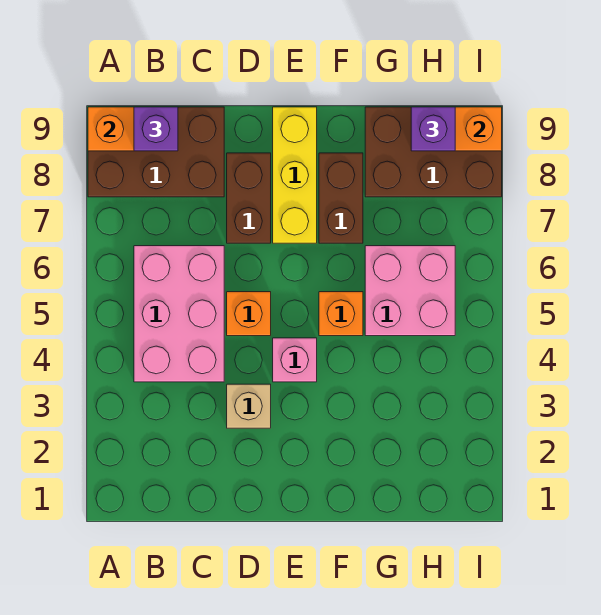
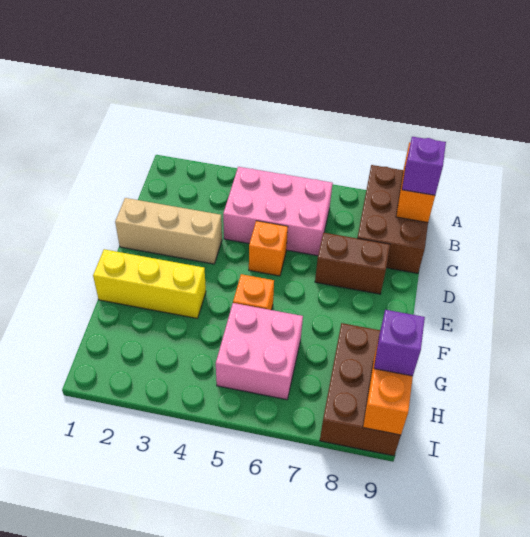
tan brick D3 level 1 -> tan brick D1:D3 level 1
pink brick E4 level 1 -> none
yellow brick E7:E9 level 1 -> yellow brick F1:F3 level 1
brown brick F7:F8 level 1 -> none

